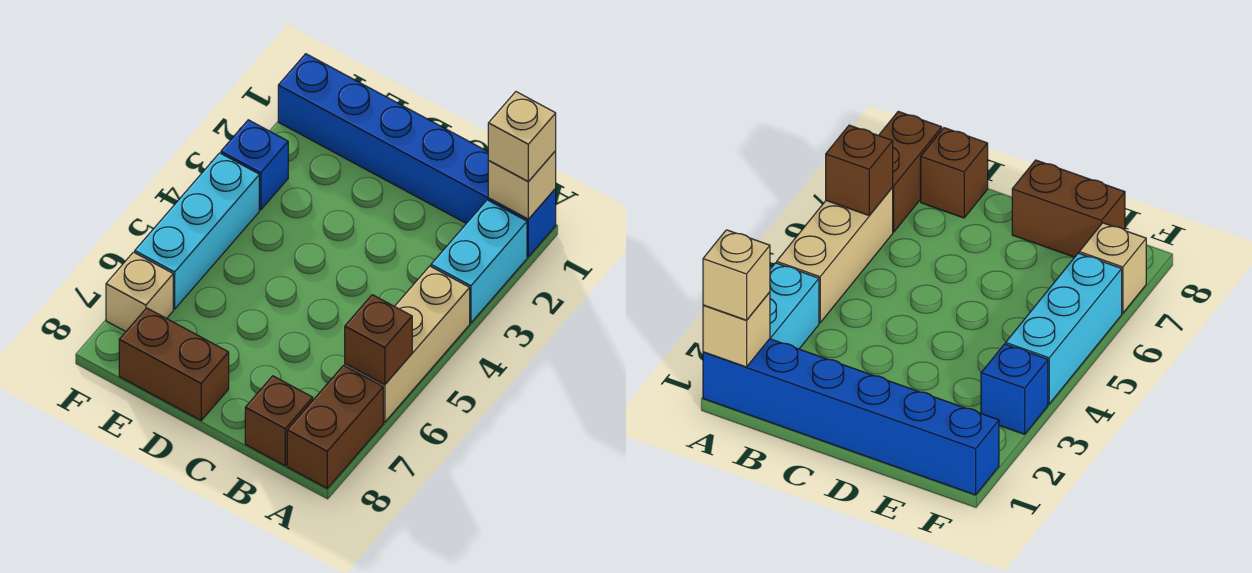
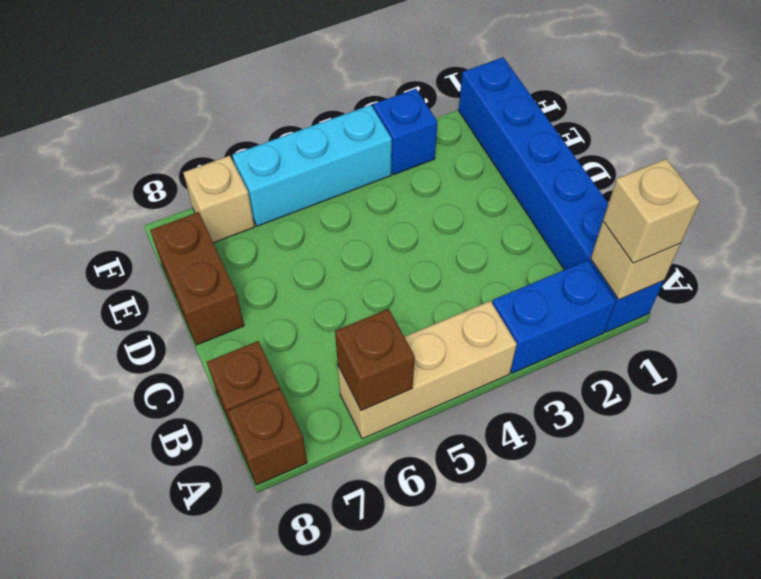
cyan brick A2:A3 level 1 -> blue brick A2:A3 level 1
brown brick A7:A8 level 1 -> brown brick A8 level 1

